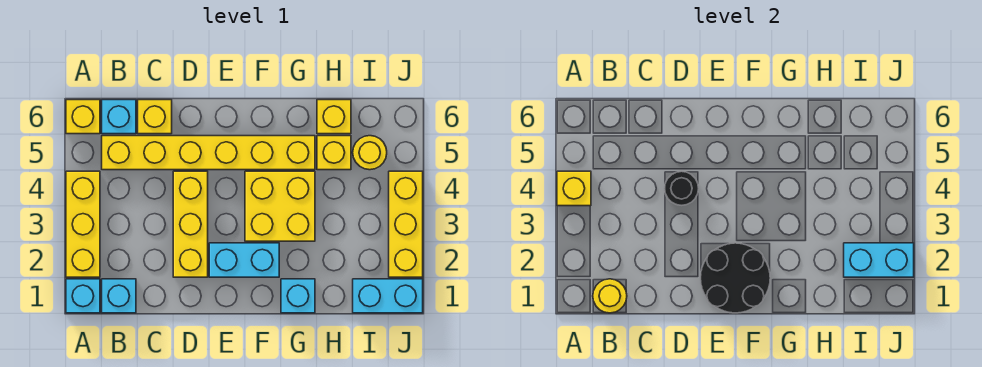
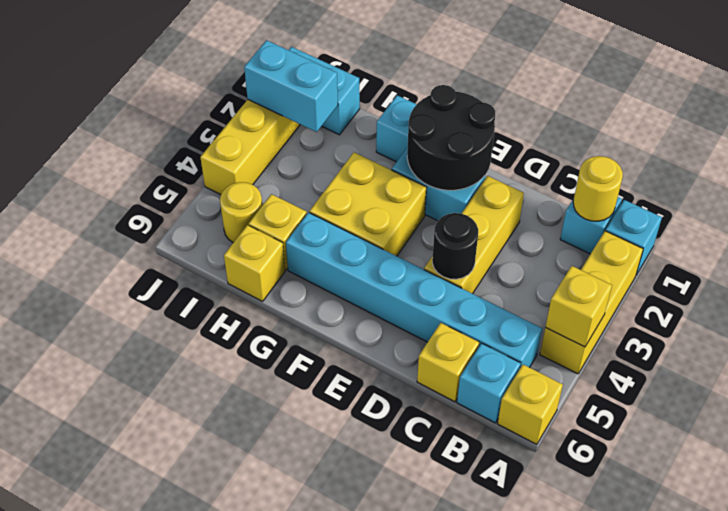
yellow brick B5:G5 level 1 -> cyan brick B5:G5 level 1

